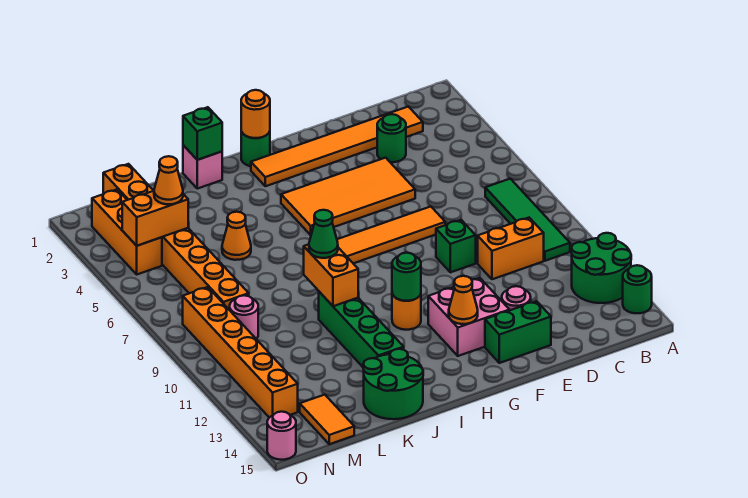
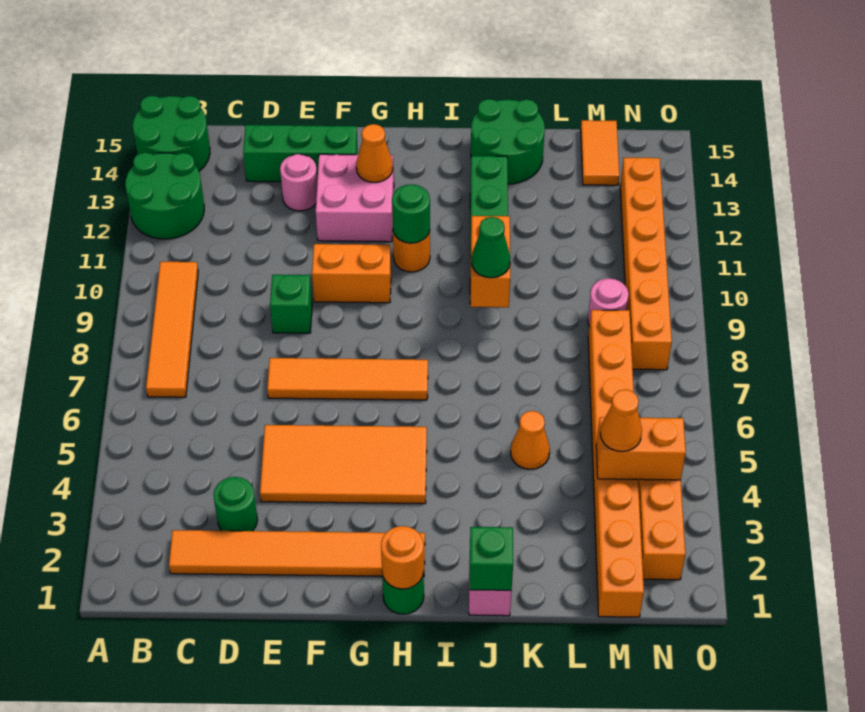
green round brick A14 level 1 -> green round brick A14:B15 level 1
green tile B7:B10 level 1 -> orange tile B7:B10 level 1
orange brick C10:D10 level 1 -> orange brick F10:G10 level 1
green brick E14:F14 level 1 -> green brick D14:F14 level 1
pink round brick O15 level 1 -> none

